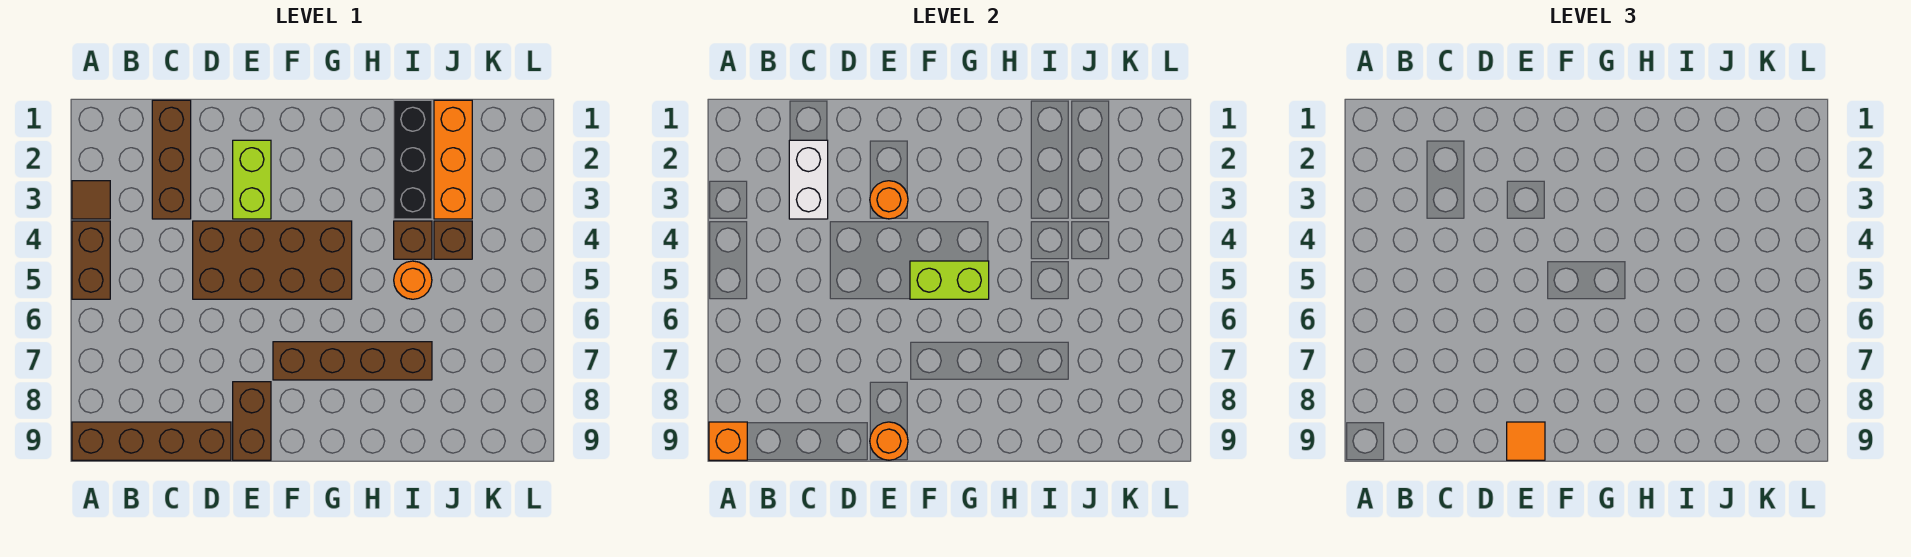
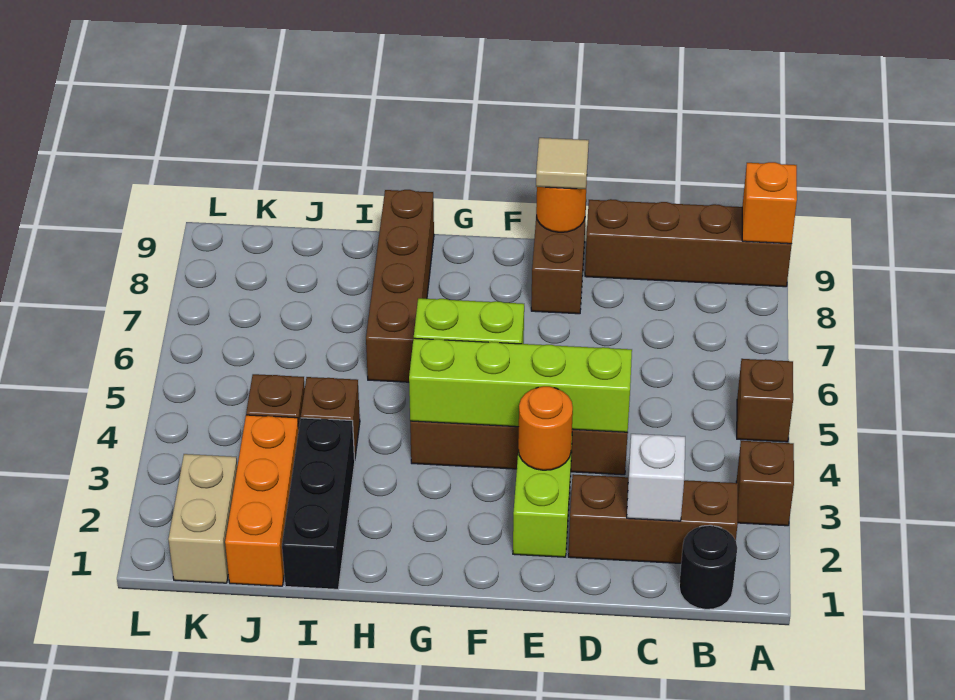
brown tile A3 level 1 -> brown brick A3 level 1
brown brick A4:A5 level 1 -> brown brick A5 level 1
none -> black round brick B1 level 1
brown brick C1:C3 level 1 -> brown brick B2:D2 level 1
white brick C2:C3 level 2 -> white brick C2 level 2
none -> lime brick D4:G4 level 2
orange tile E9 level 3 -> tan tile E9 level 3
brown brick F7:I7 level 1 -> brown brick H6:H9 level 1
orange round brick I5 level 1 -> none
none -> tan brick K1:K2 level 1

